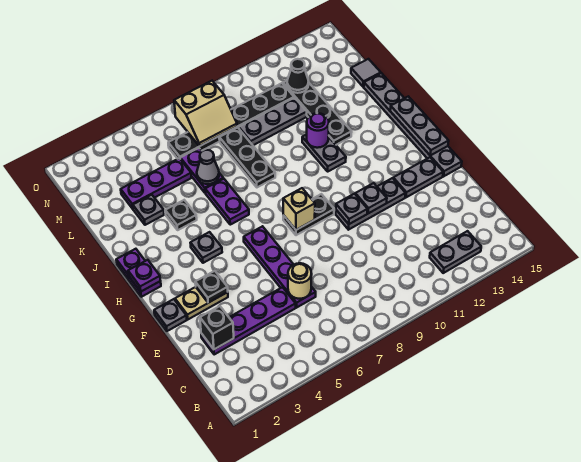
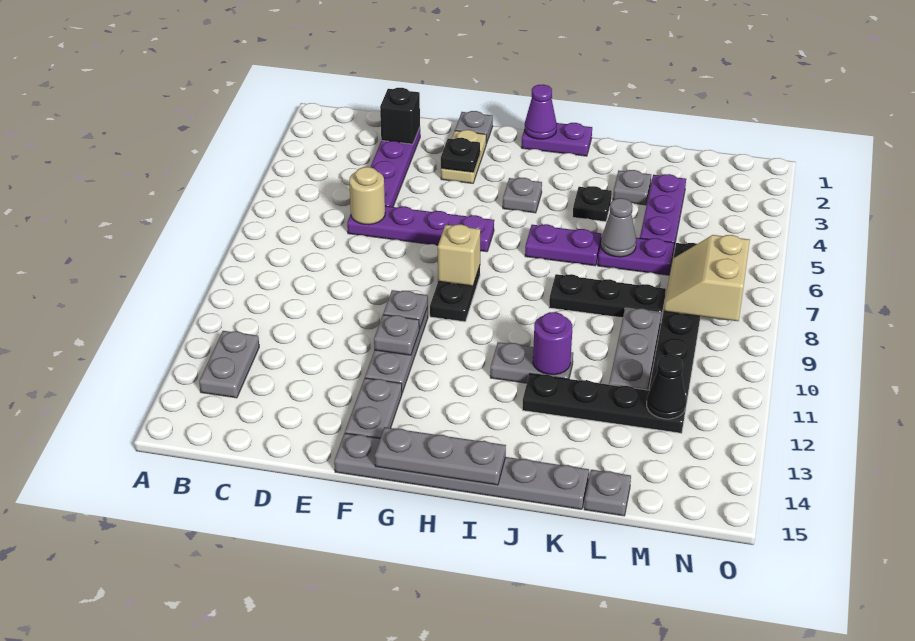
purple plate H1 level 2 -> purple cone H1 level 2
grey tile L15 level 1 -> grey plate L15 level 1

